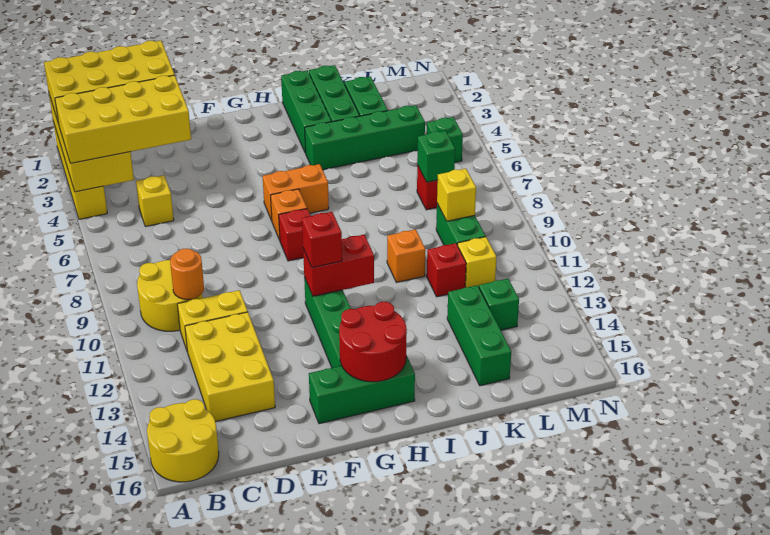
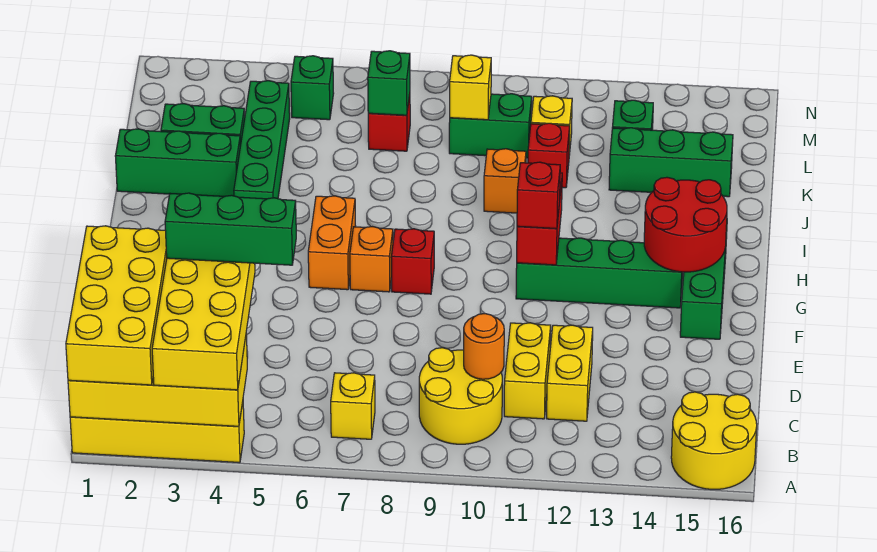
yellow brick C5 level 1 -> yellow brick B7 level 1
yellow brick C12:D14 level 1 -> yellow brick C12:D12 level 1
green brick I1:I3 level 1 -> green brick D3:D5 level 4

